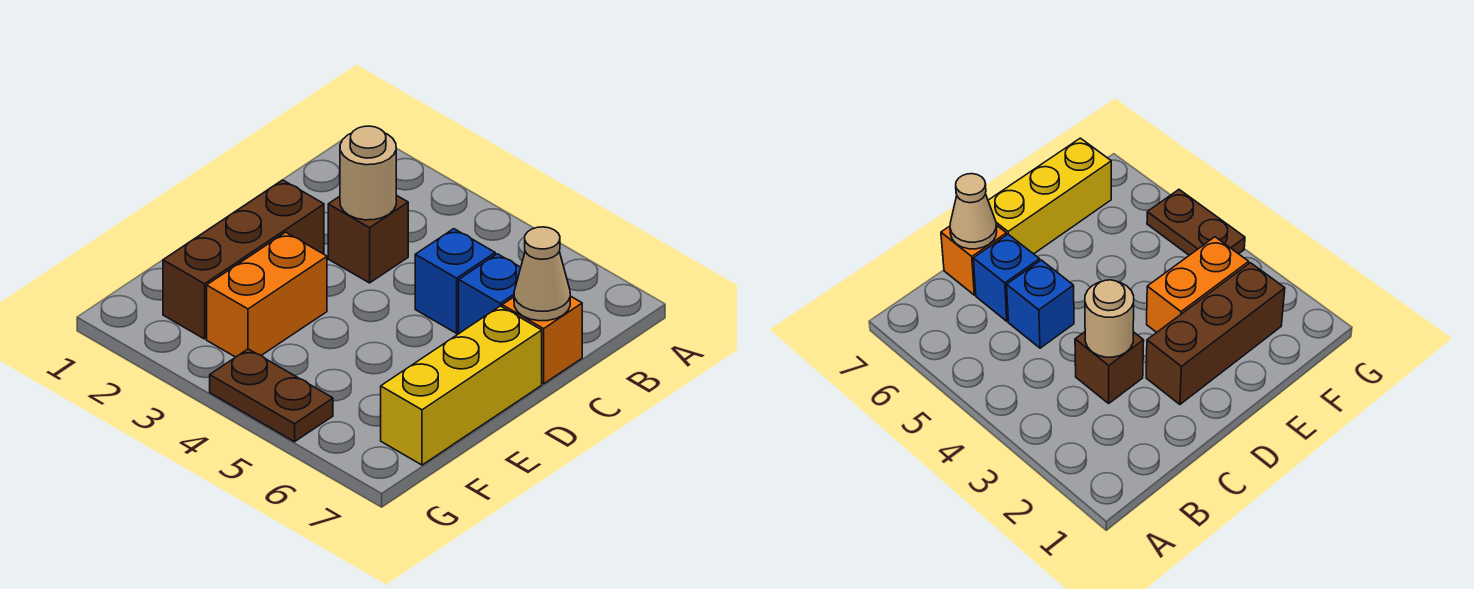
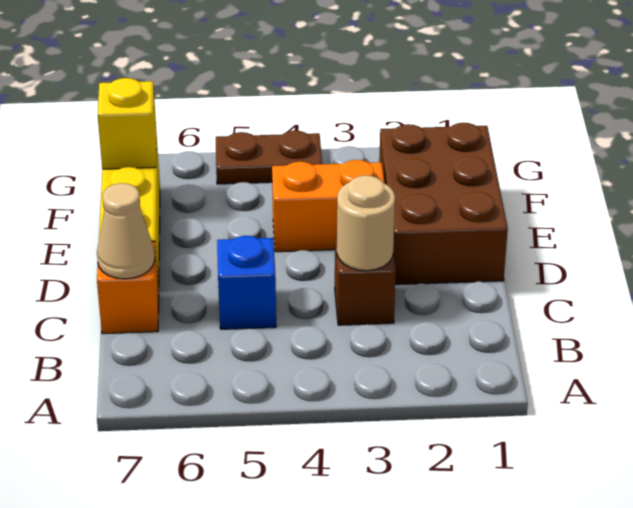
blue brick C6 level 1 -> none
brown brick D2:F2 level 1 -> brown brick D1:F2 level 1
orange brick E3:F3 level 1 -> orange brick E3:E4 level 1
none -> yellow brick F7 level 2

